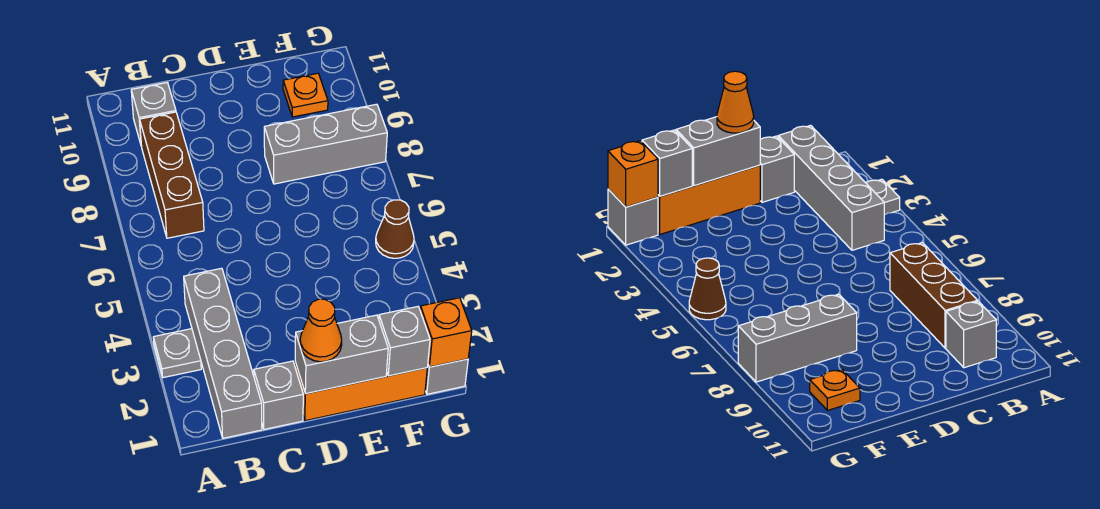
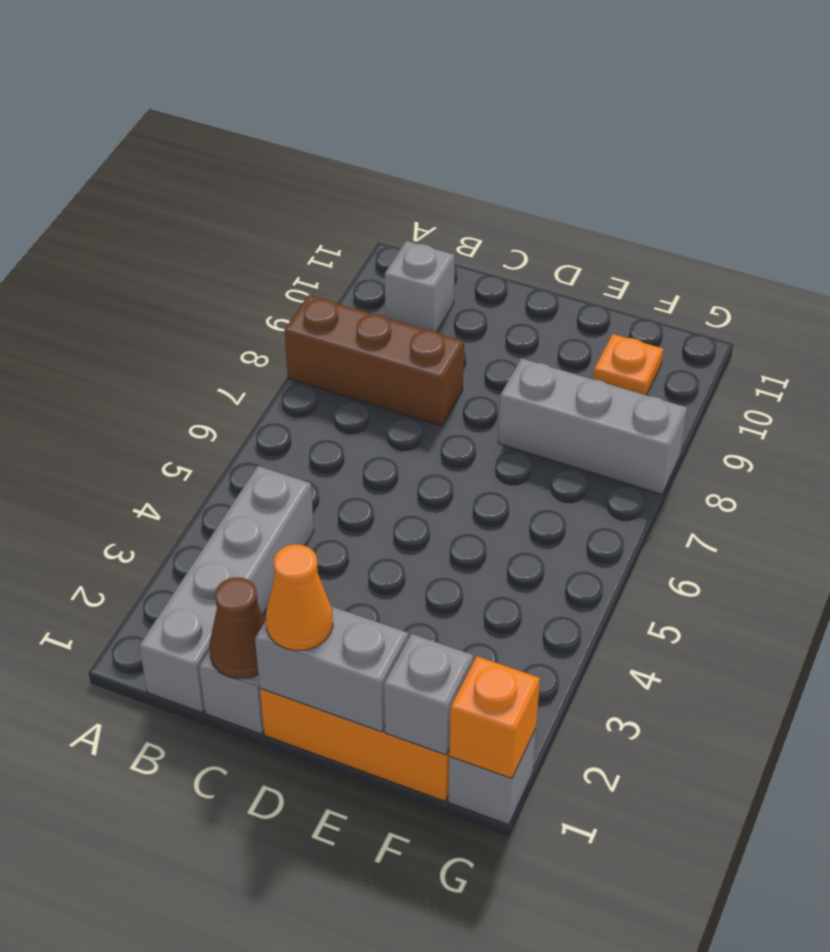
grey plate A3 level 1 -> none
brown brick B7:B9 level 1 -> brown brick A8:C8 level 1
brown cone G5 level 1 -> brown cone C1 level 2

